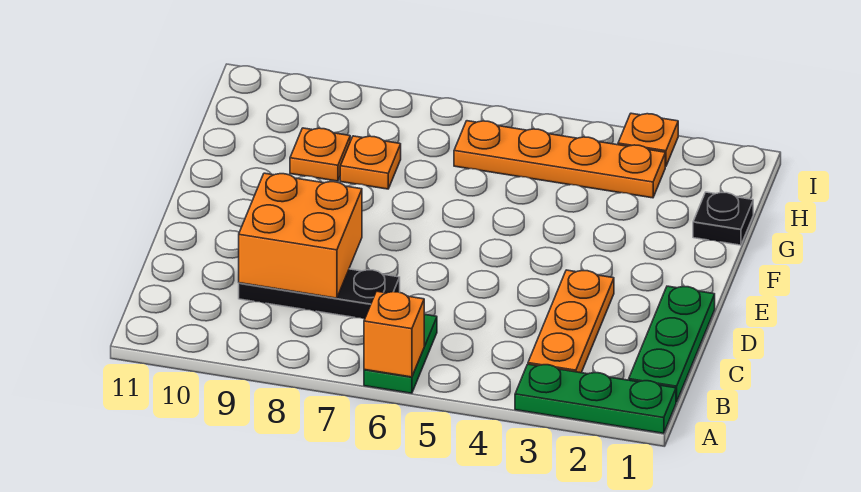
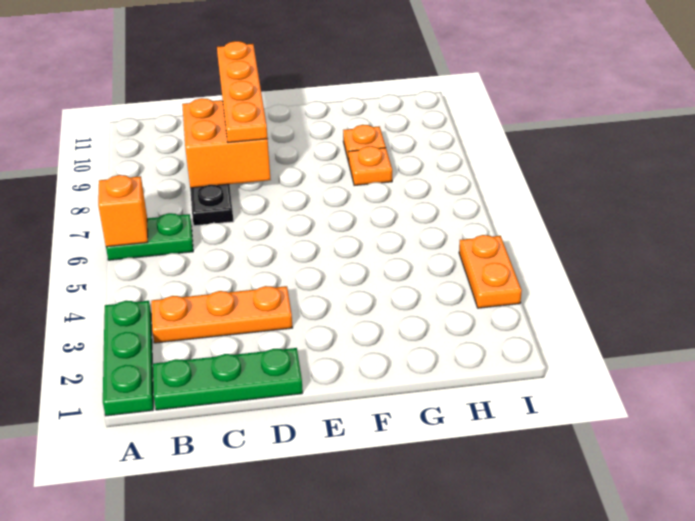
black plate G1 level 1 -> none
orange plate H3:H6 level 1 -> orange plate D8:D11 level 3
orange plate I3 level 1 -> orange plate I3:I4 level 1

